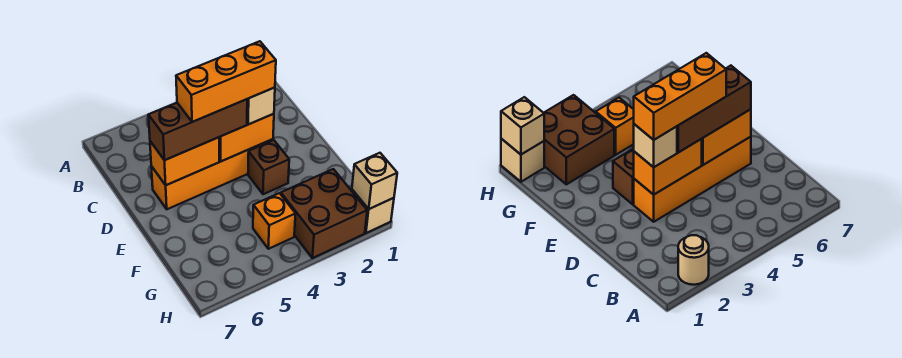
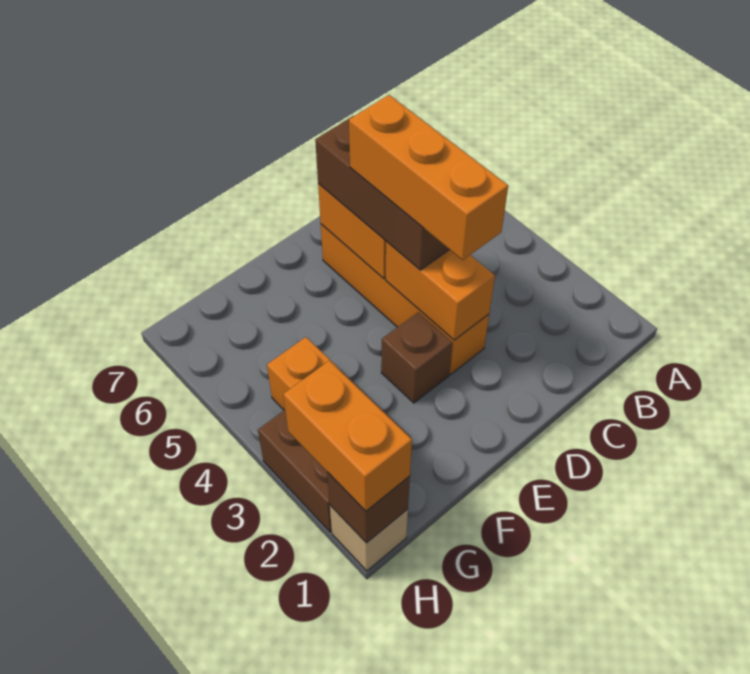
tan round brick A2 level 1 -> none
tan brick D3 level 3 -> none
tan brick H1 level 2 -> brown brick H1 level 2
none -> orange brick H1:H2 level 3

